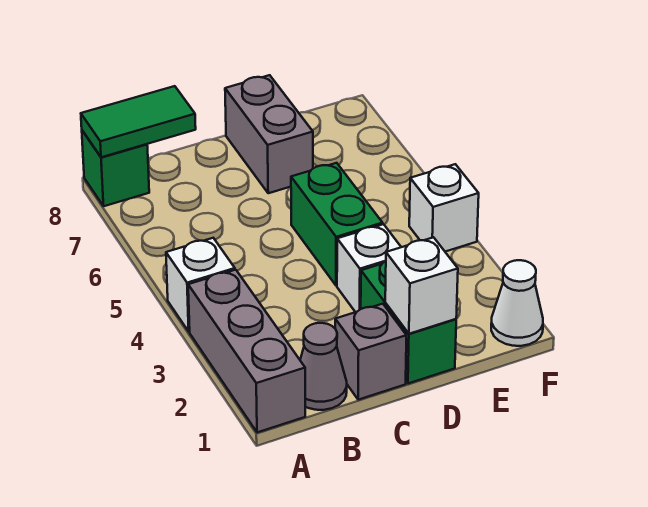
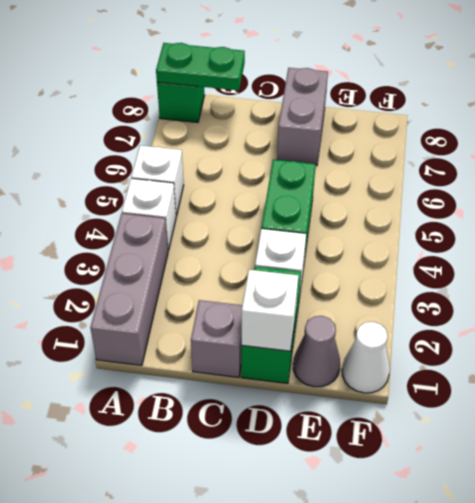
green tile A8:B8 level 2 -> green plate A8:B8 level 2
grey cone B1 level 1 -> grey cone E1 level 1
white brick F4 level 1 -> white brick A5 level 1

